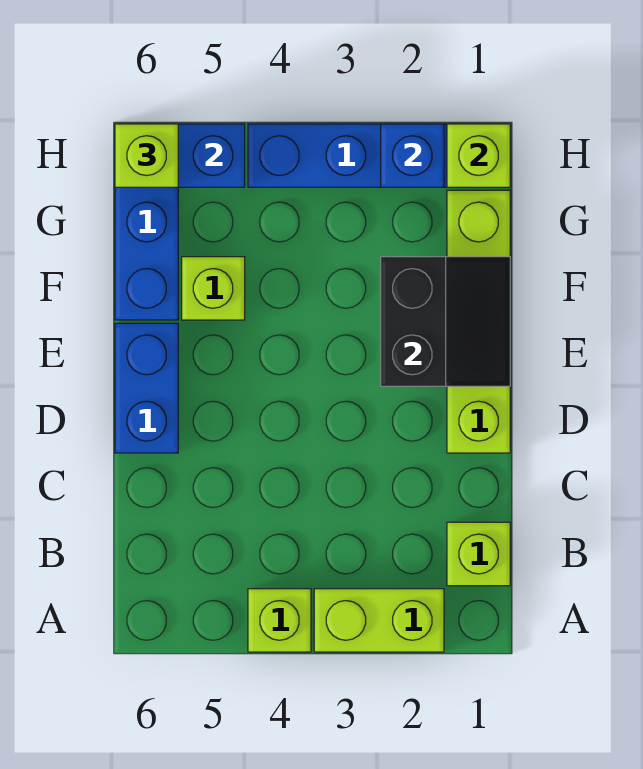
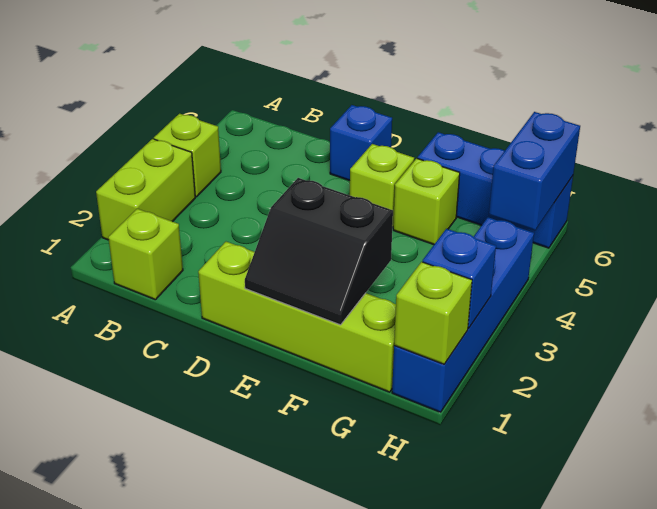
blue brick D6:E6 level 1 -> blue brick D6 level 1
lime brick H6 level 3 -> lime brick E5 level 1

